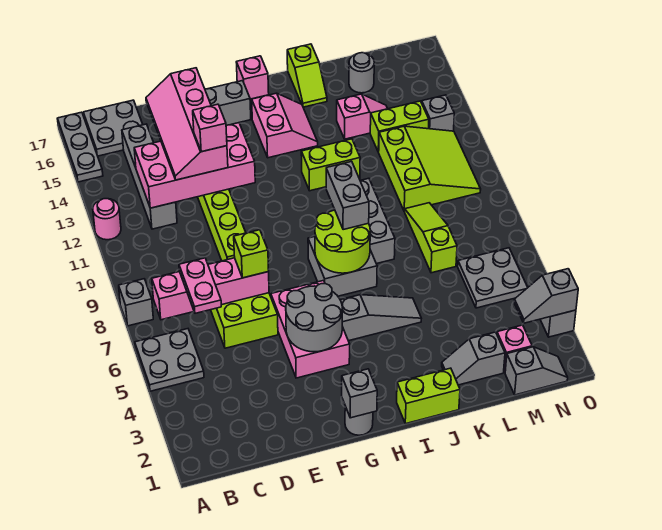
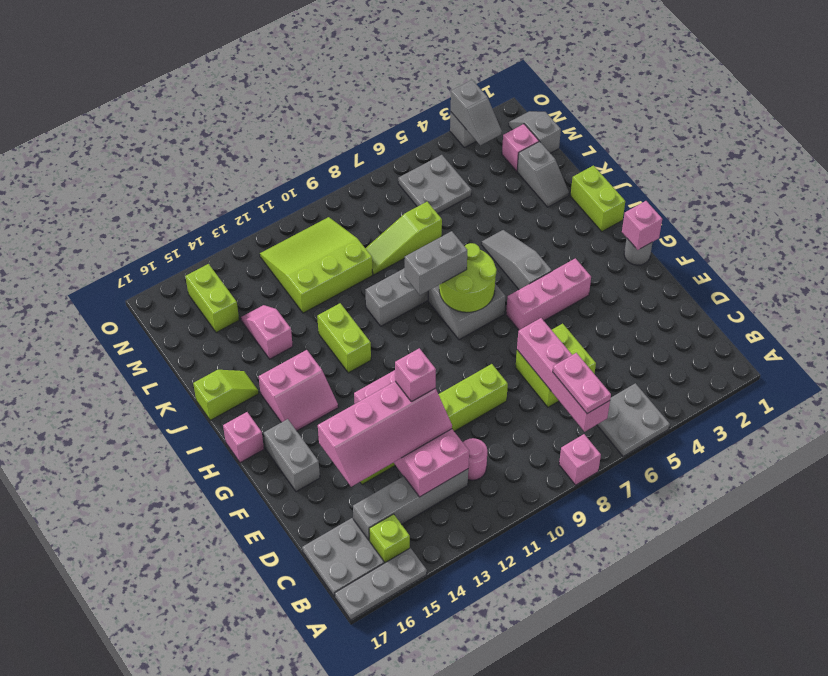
grey brick A8 level 1 -> pink brick A8 level 1
pink round brick A12 level 1 -> pink round brick C11 level 1
pink plate C6:C7 level 3 -> pink plate B7:C7 level 3
lime brick E7 level 3 -> lime brick B15 level 1
pink brick F4:G6 level 1 -> pink brick G4:G6 level 1
grey round brick F4:G5 level 2 -> none
grey brick G1 level 2 -> pink brick G1 level 2
pink slope H14:I15 level 1 top H -> pink slope H14:I15 level 1 top I
lime brick L13:M13 level 1 -> lime brick M15:N15 level 1
grey round brick L16 level 1 -> none
grey brick N13 level 1 -> none

